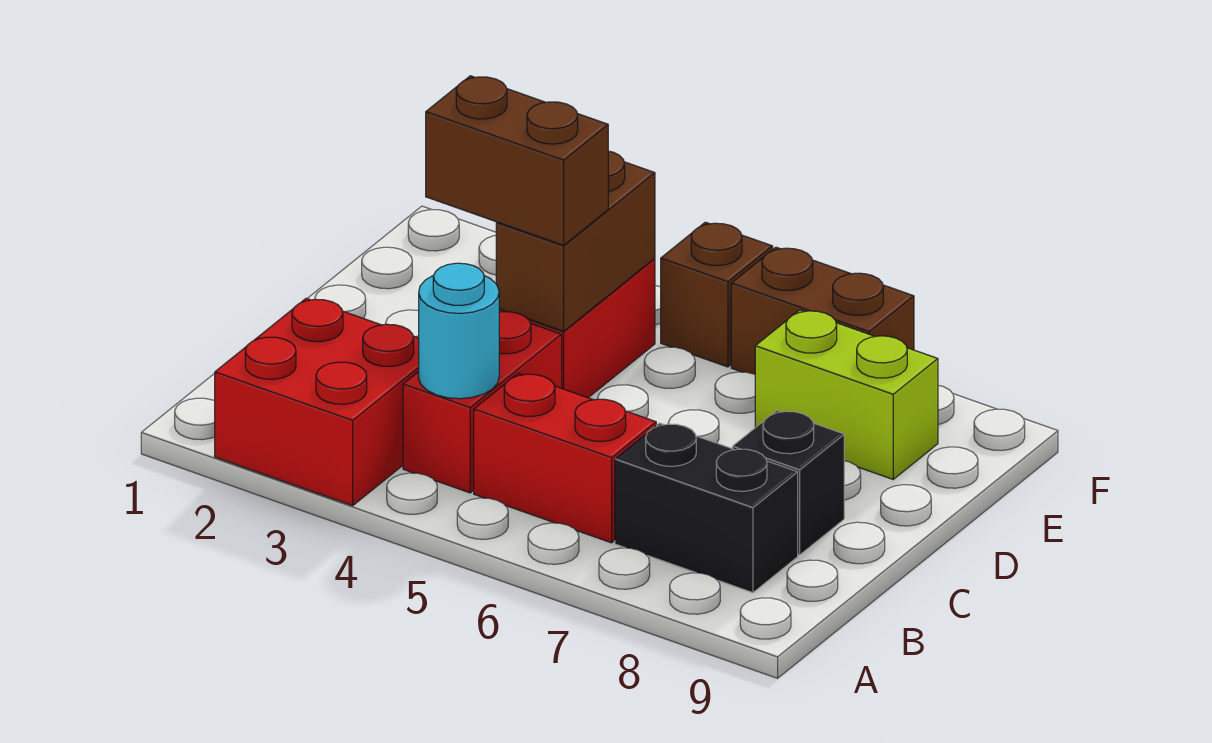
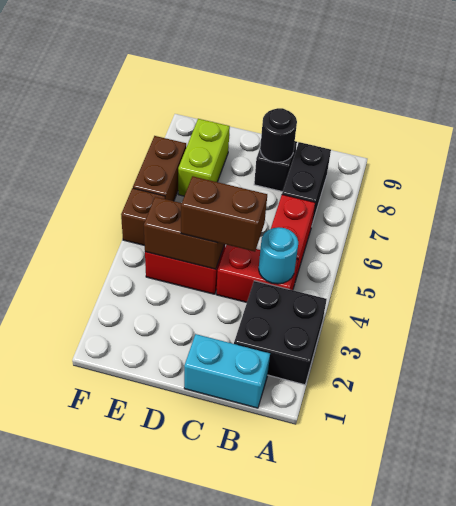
red brick A2:B3 level 1 -> black brick A2:B3 level 1
none -> cyan brick B1:C1 level 1
none -> black round brick C8 level 2
brown brick D3:D4 level 3 -> brown brick C4:D4 level 3

